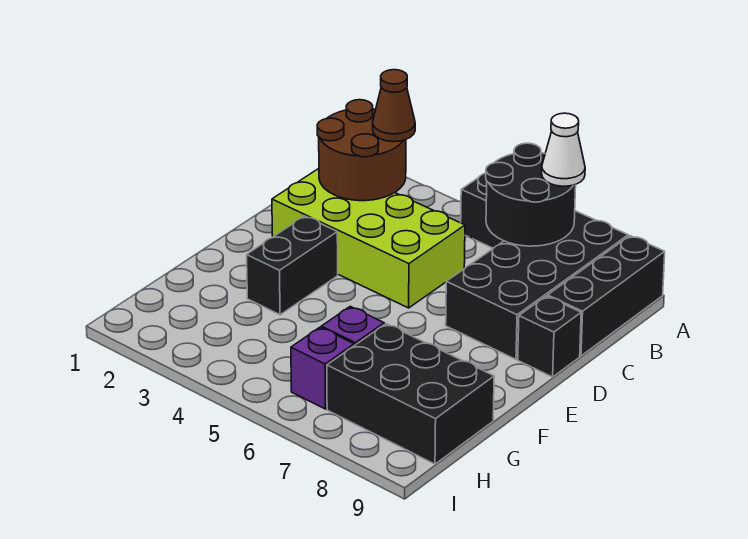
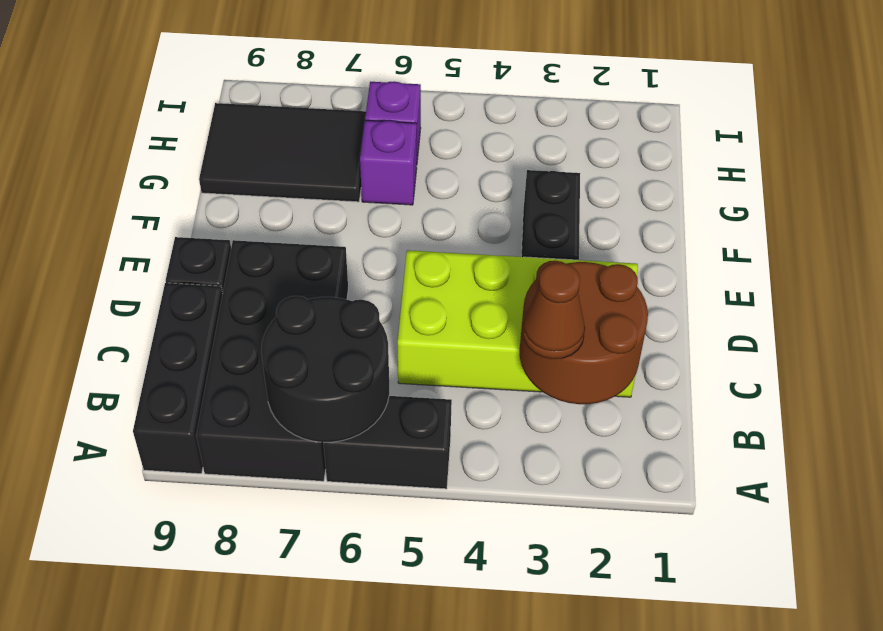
white cone A7 level 3 -> none
black brick G7:H9 level 1 -> black tile G7:H9 level 1

